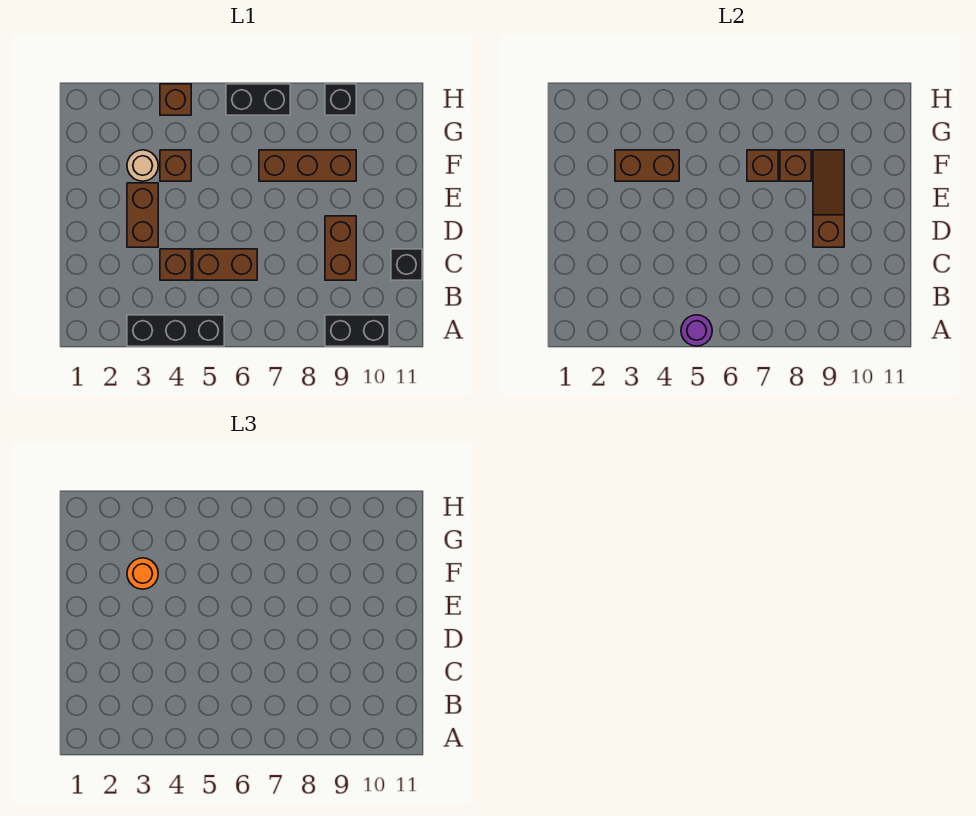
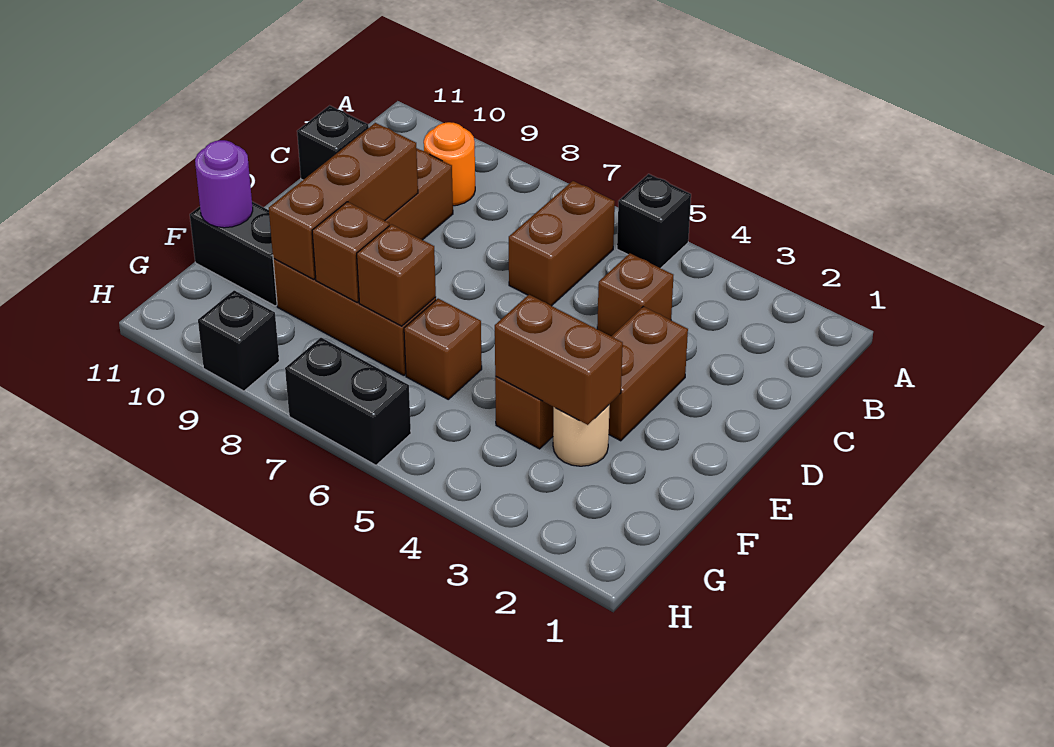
black brick A3:A5 level 1 -> black brick A5 level 1
purple round brick A5 level 2 -> purple round brick F11 level 2
black brick A9:A10 level 1 -> black brick F10:F11 level 1
brown brick C5:C6 level 1 -> brown brick B6:C6 level 1
brown slope D9:F9 level 2 top D -> brown brick D9:F9 level 2
orange round brick F3 level 3 -> orange round brick B9 level 1
brown brick H4 level 1 -> brown brick F6 level 1

